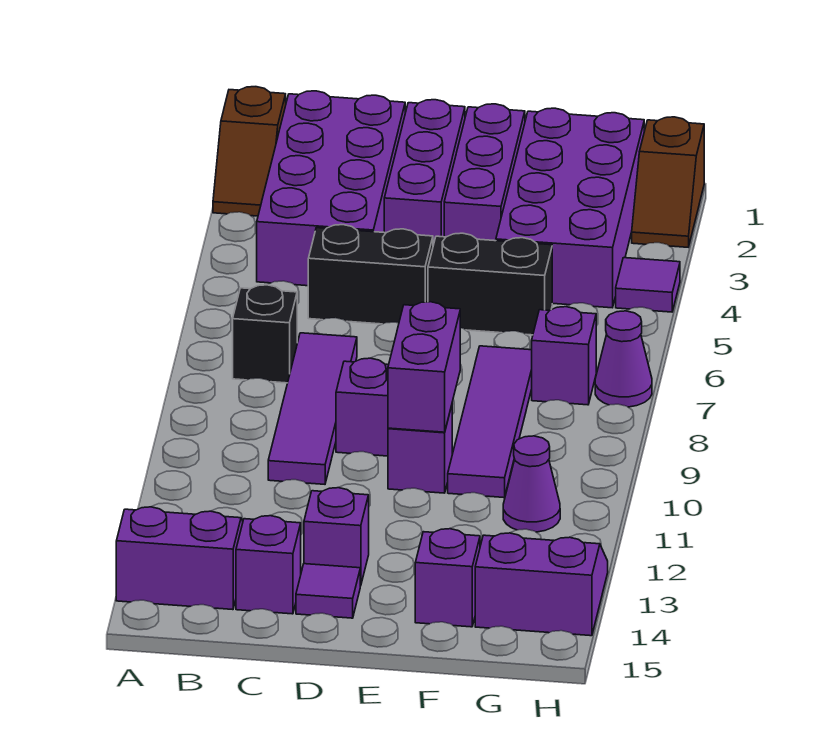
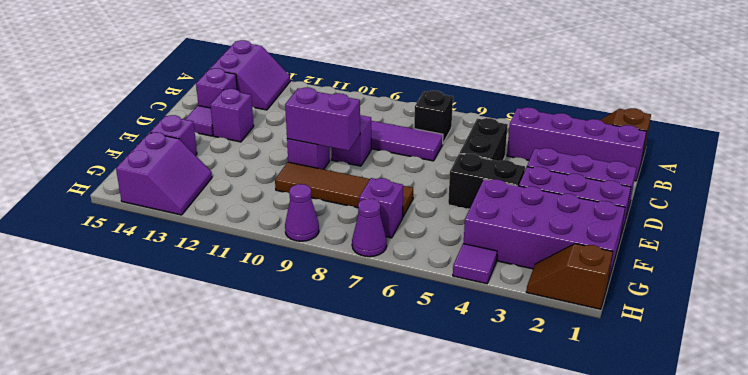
purple brick B1:C4 level 1 -> purple brick B1:B4 level 1
black brick E5:F5 level 1 -> black brick E4:E5 level 1
purple tile F7:F10 level 1 -> brown tile F7:F10 level 1
purple cone G11 level 1 -> purple cone H9 level 1

